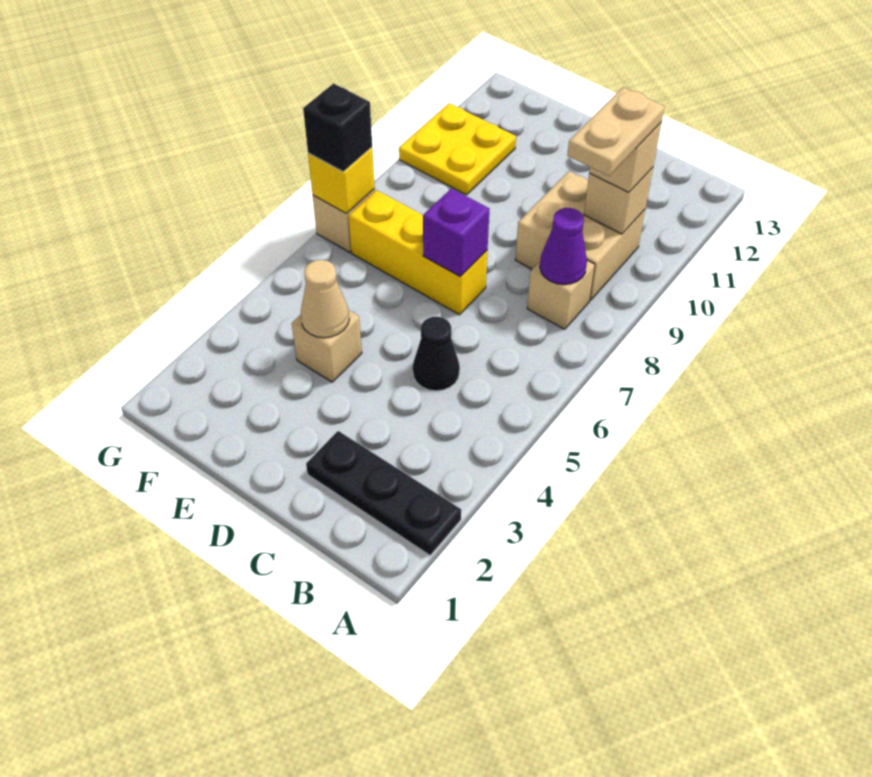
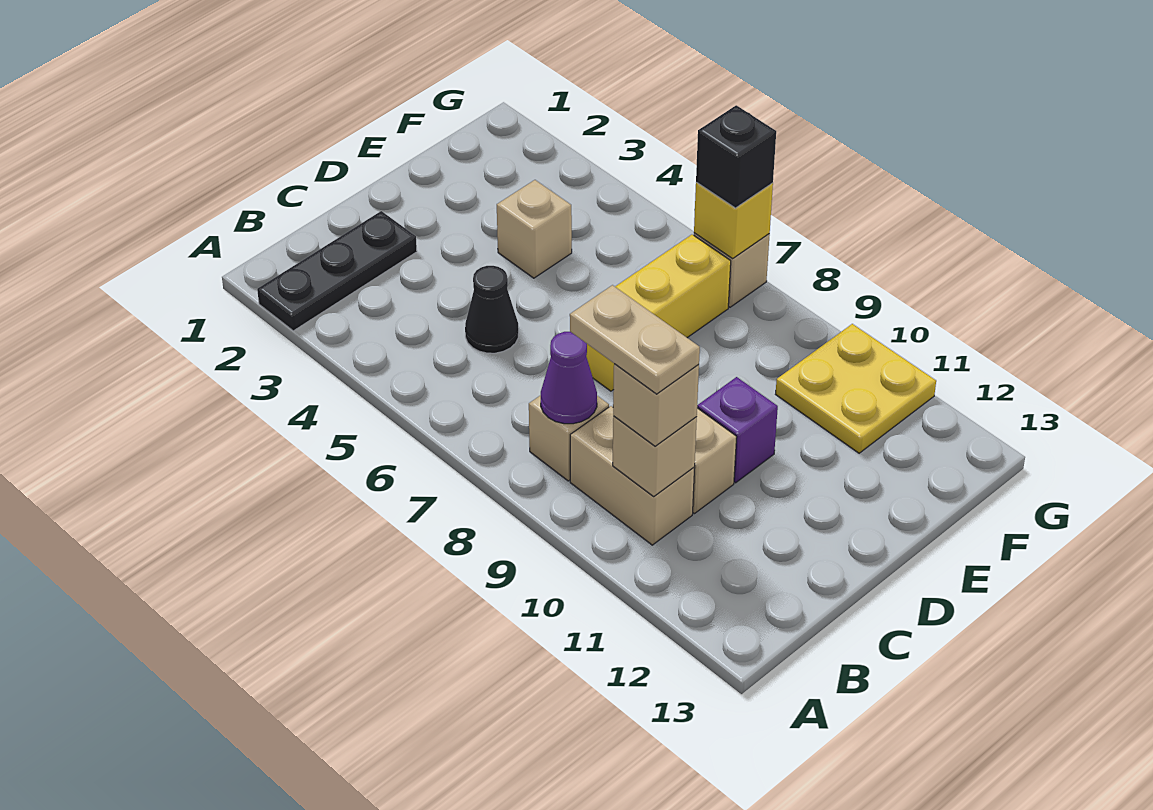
purple brick D7 level 2 -> purple brick D10 level 1
tan cone E4 level 2 -> none

